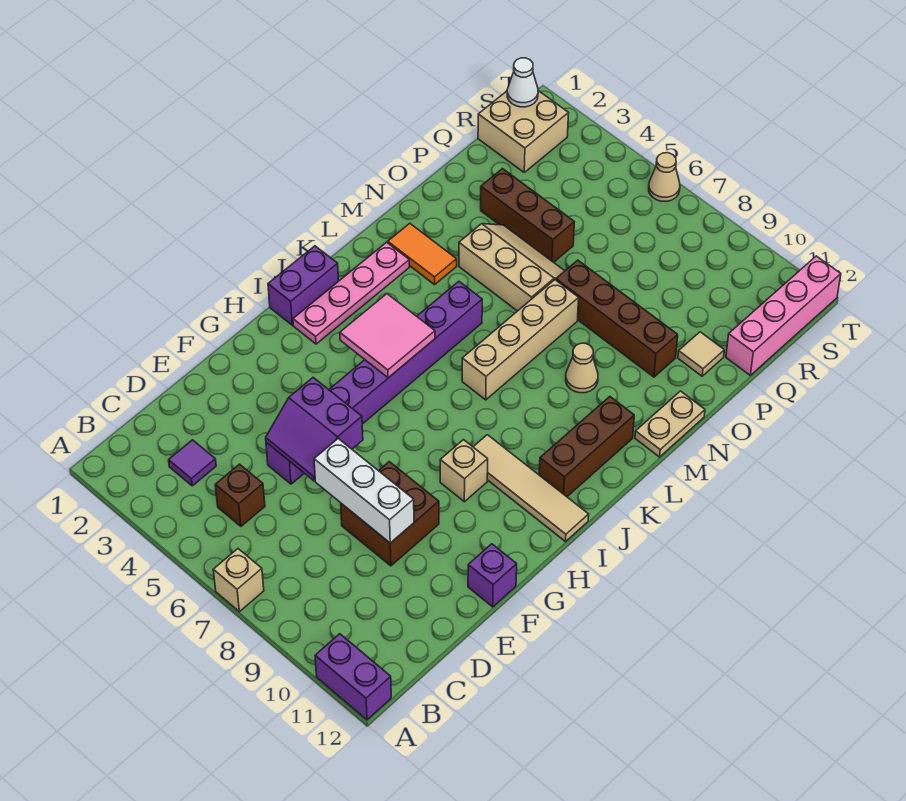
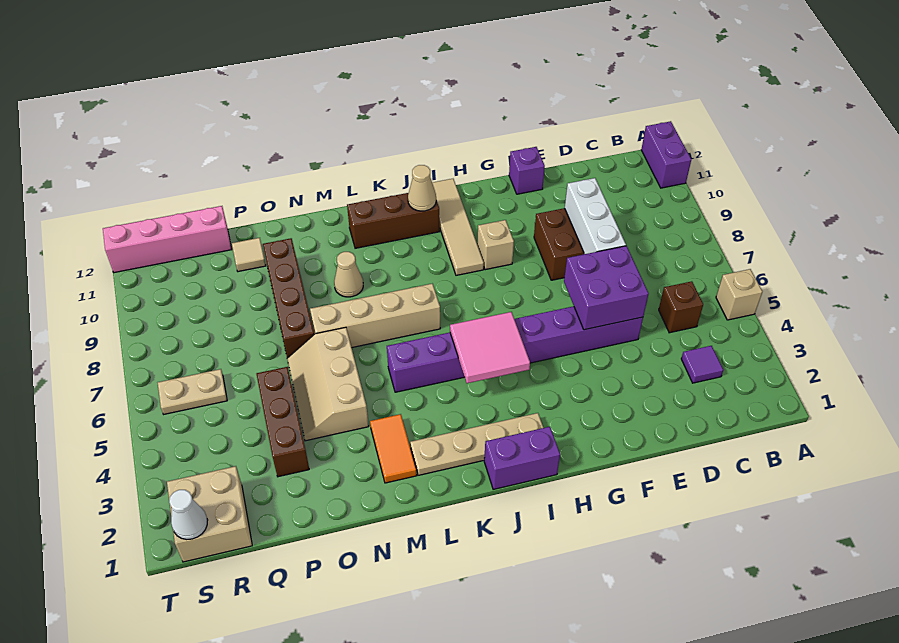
tan brick A7 level 1 -> tan brick A5 level 1
purple slope E5:F6 level 2 top F -> purple brick E5:F6 level 2
pink plate I2:L2 level 1 -> tan plate I2:L2 level 1
tan plate M12:N12 level 1 -> tan plate R6:S6 level 1
tan cone T6 level 1 -> tan cone J11 level 2

